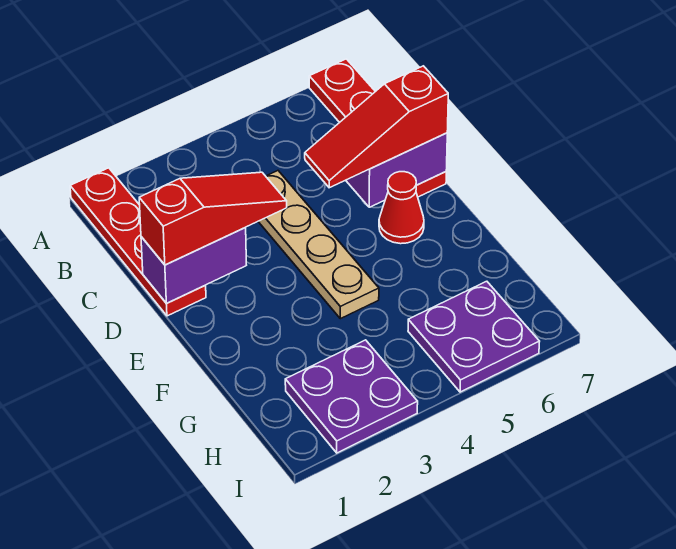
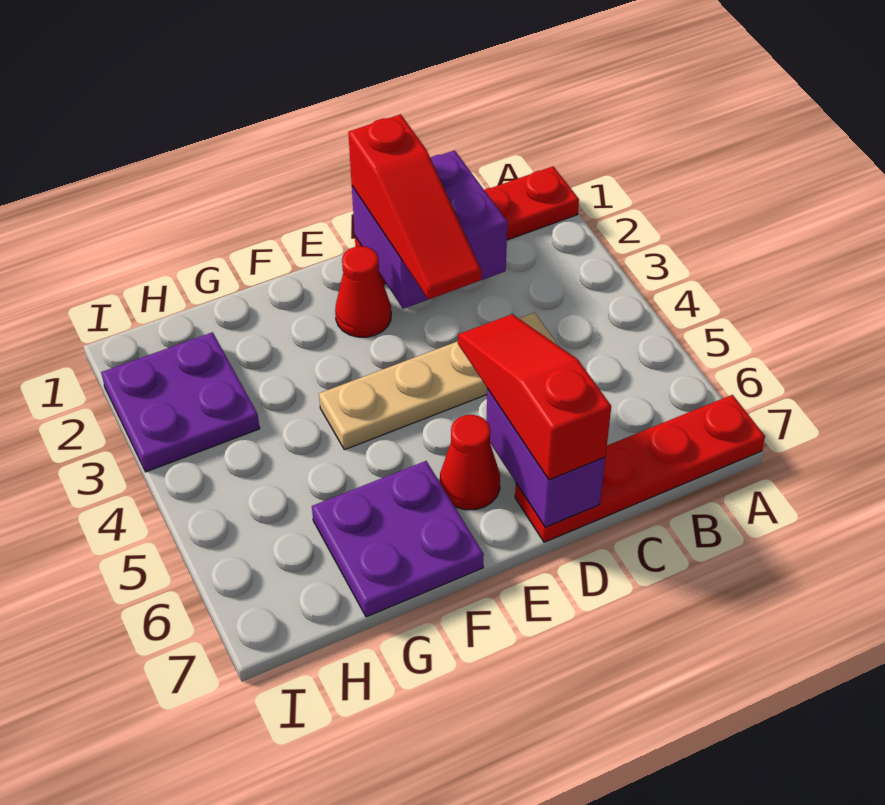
purple brick D1:D2 level 2 -> purple brick C1:D2 level 2
none -> red cone E2 level 1
purple plate H5:I6 level 1 -> purple plate F6:G7 level 1

